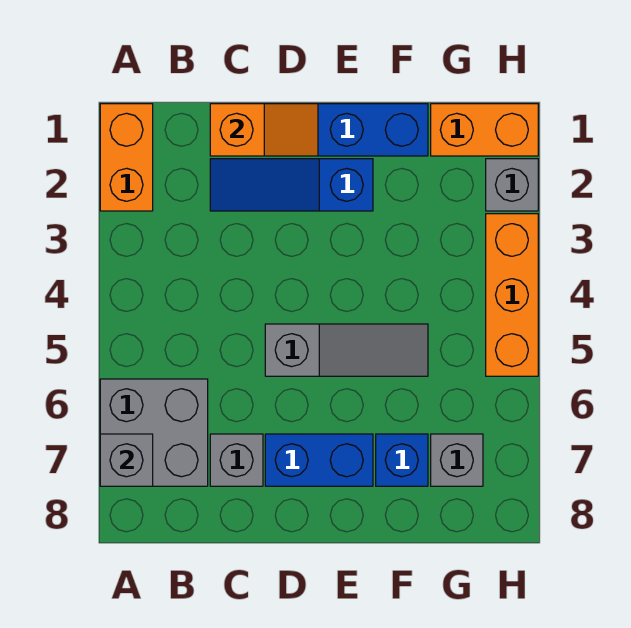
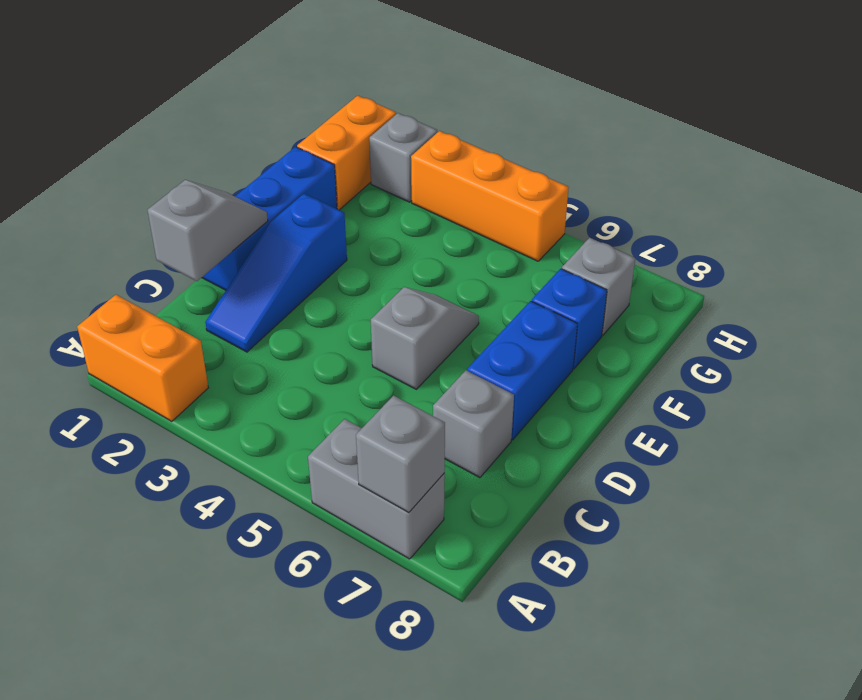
grey brick A6:B7 level 1 -> grey brick A6:A7 level 1
orange slope C1:D1 level 2 top C -> grey slope C1:D1 level 2 top C
grey slope D5:F5 level 1 top D -> grey slope D5:E5 level 1 top D

